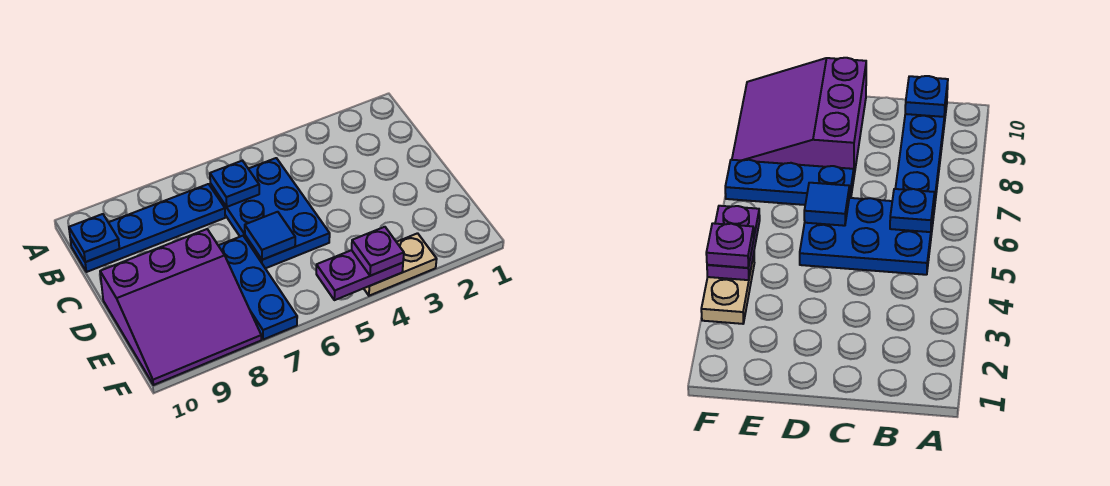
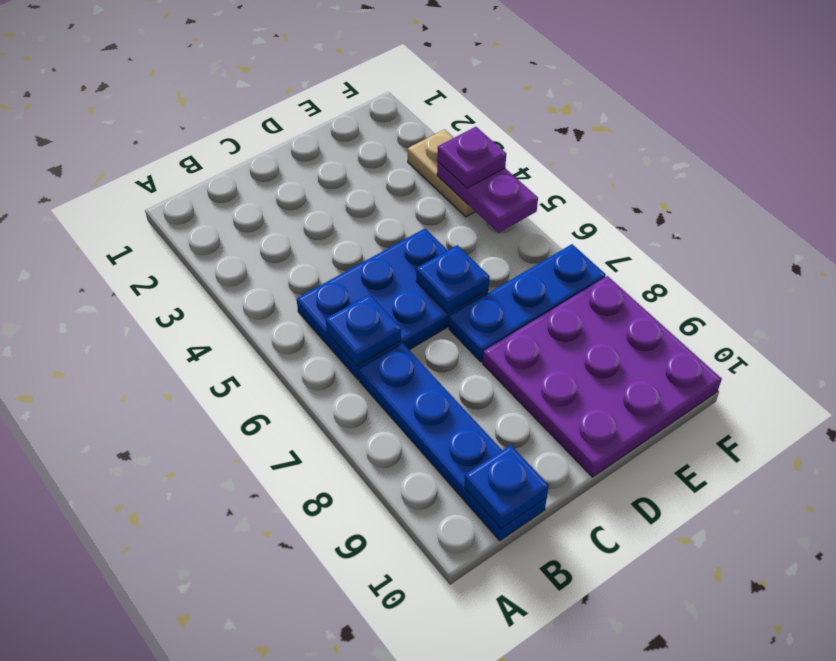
blue tile D6 level 2 -> blue plate D6 level 2
purple slope D8:F10 level 1 top D -> purple plate D8:F10 level 1

